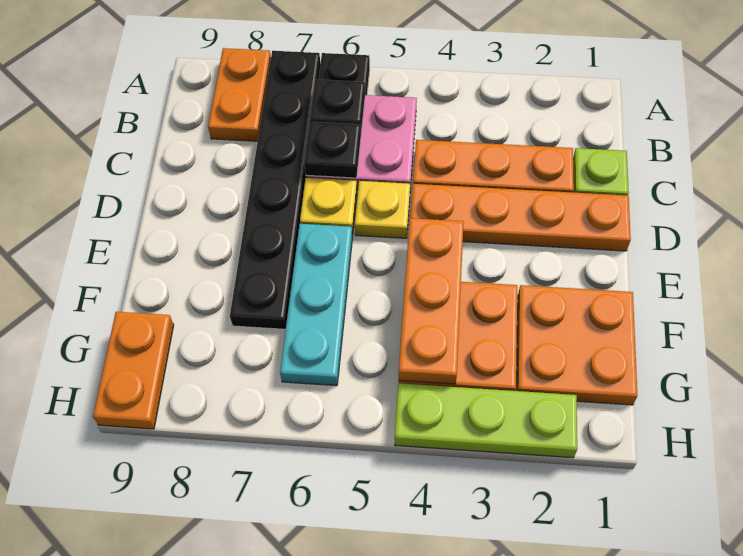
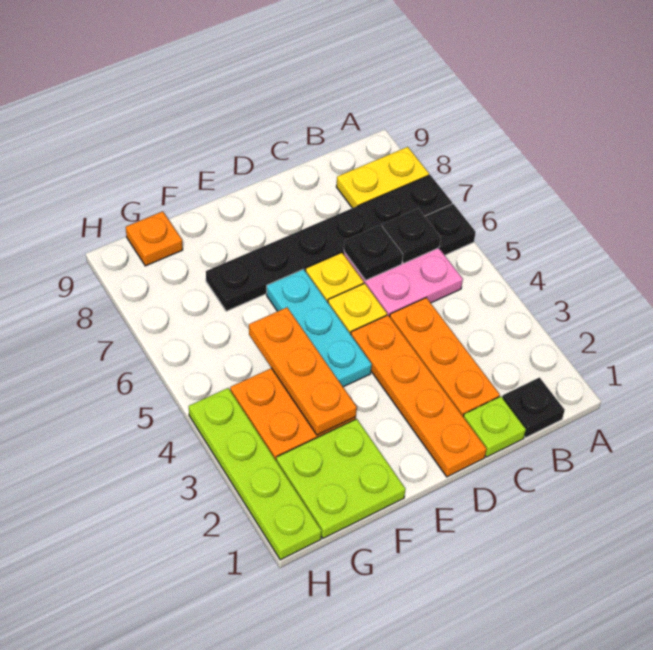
orange plate A8:B8 level 1 -> yellow plate A8:B8 level 1
none -> black plate B1 level 1
orange plate E4:G4 level 2 -> orange plate F3:F5 level 2
cyan plate E6:G6 level 1 -> cyan plate E4:E6 level 1
orange plate F1:G2 level 1 -> lime plate F1:G2 level 1
orange plate G9:H9 level 1 -> orange plate G9 level 1
lime plate H2:H4 level 1 -> lime plate H1:H4 level 1

